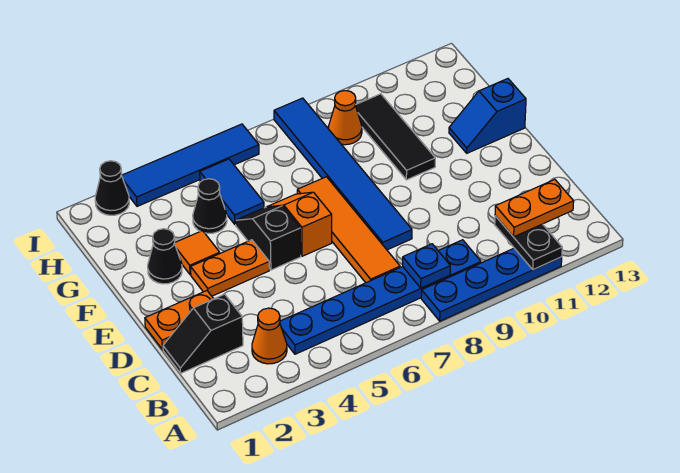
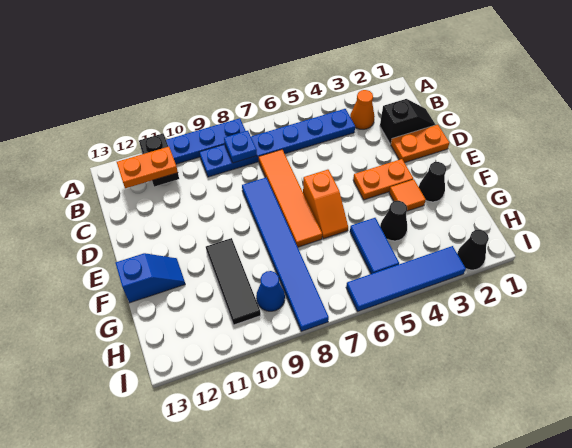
black slope E5:F5 level 1 top E -> none
orange cone H9 level 1 -> blue cone H9 level 1

